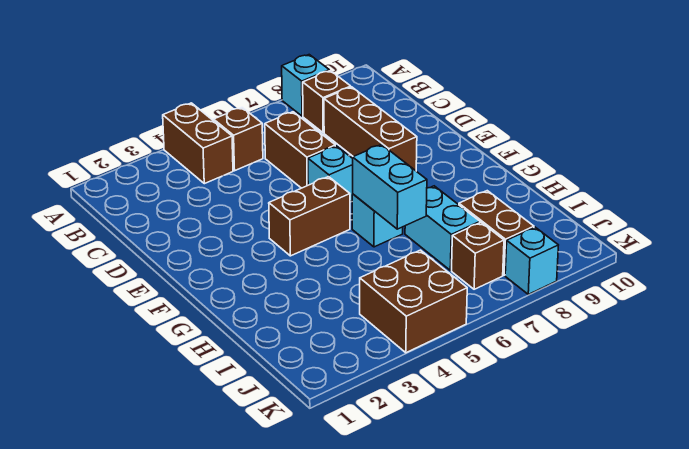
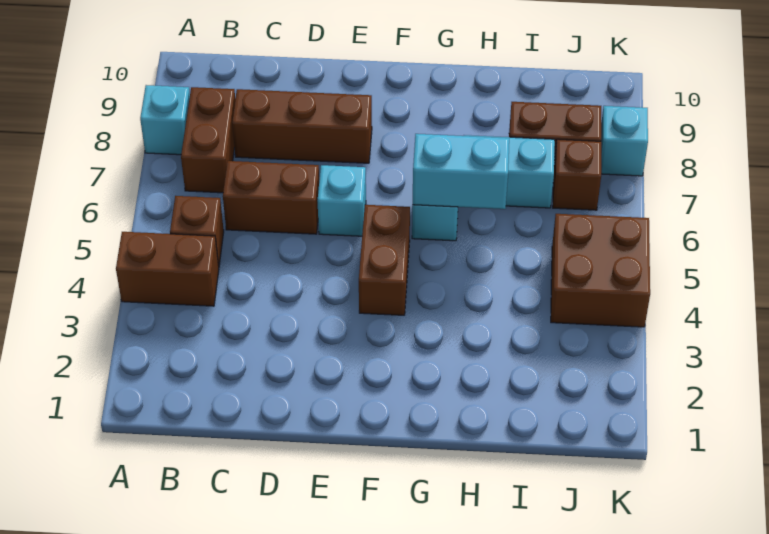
brown brick B8 level 1 -> brown brick B7:B8 level 1

